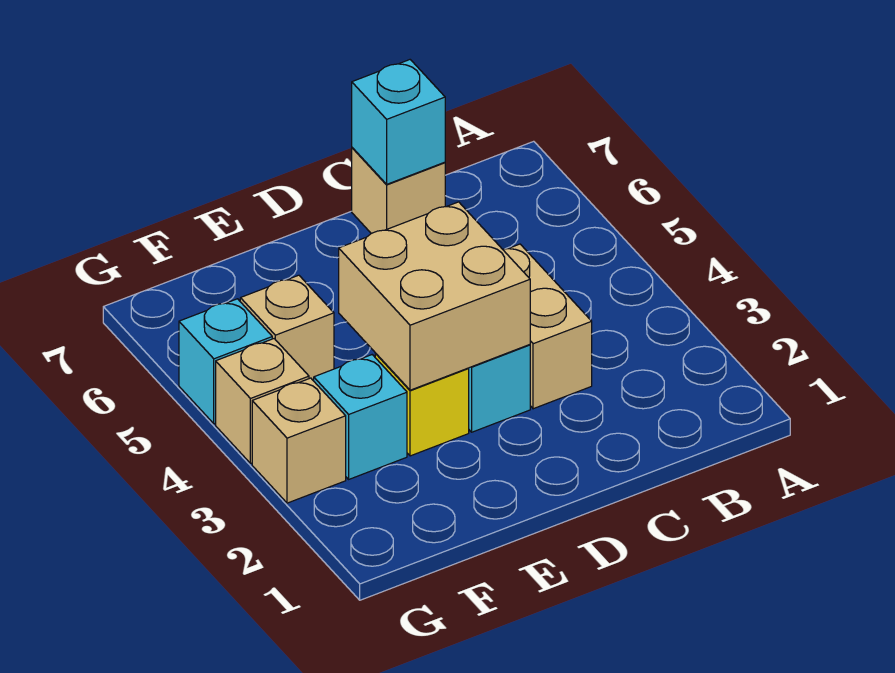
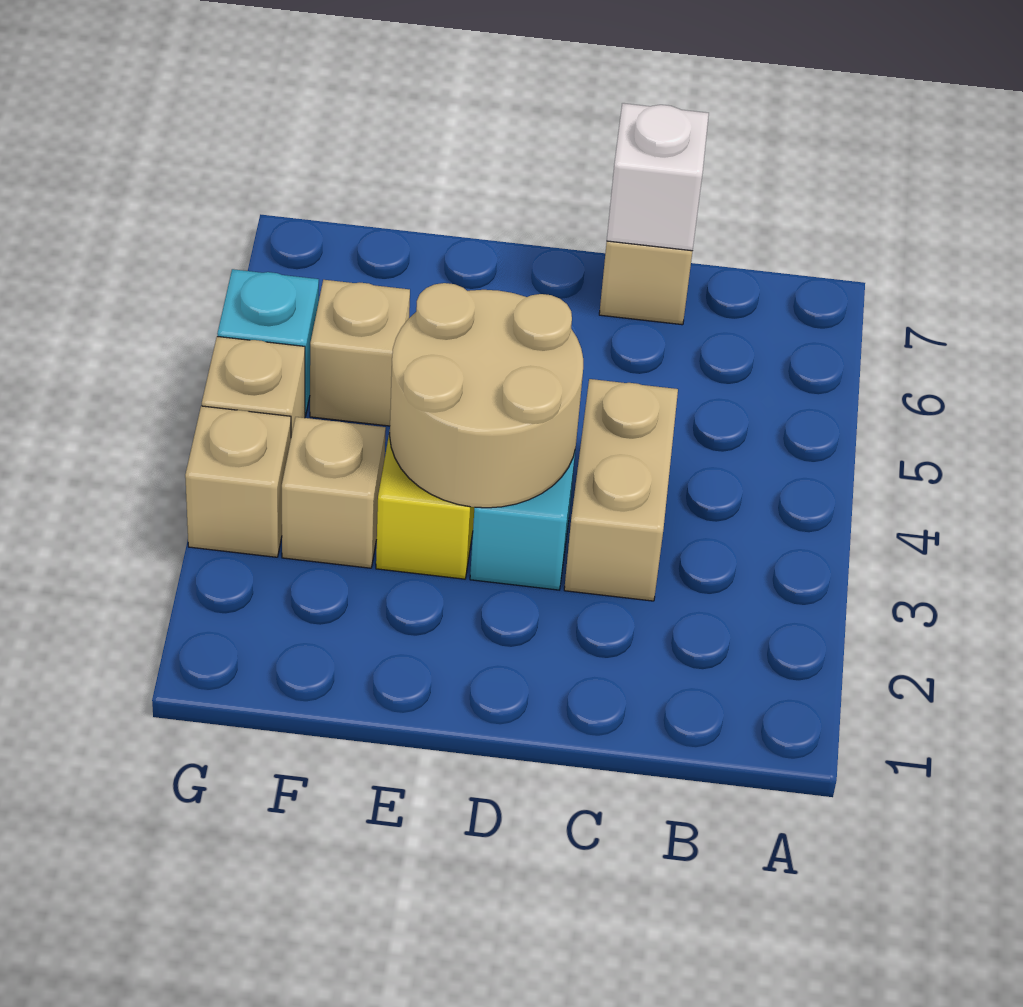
cyan brick C7 level 2 -> white brick C7 level 2
tan brick D3:E4 level 2 -> tan round brick D3:E4 level 2
cyan brick F3 level 1 -> tan brick F3 level 1

